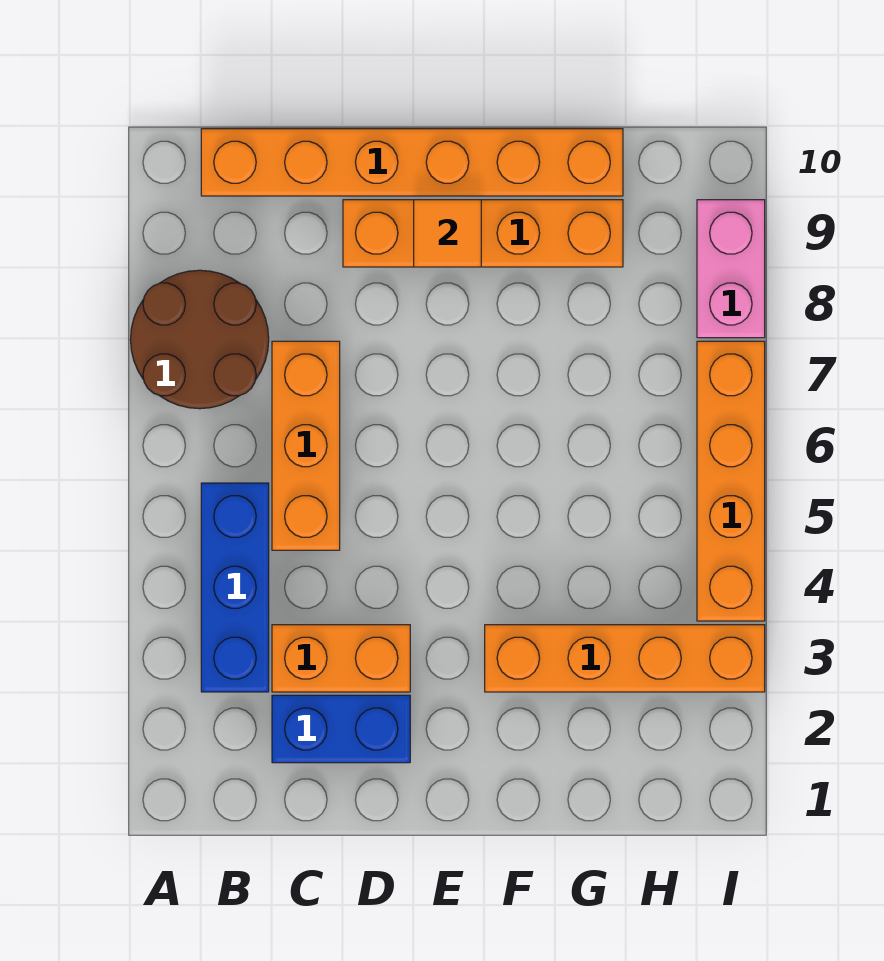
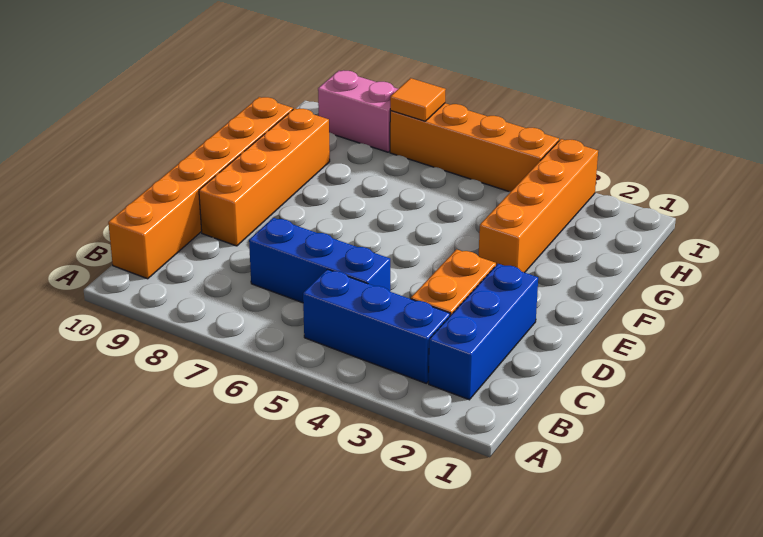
brown round brick A7:B8 level 1 -> none
blue brick C2:D2 level 1 -> blue brick B2:D2 level 1
orange brick C5:C7 level 1 -> blue brick C5:C7 level 1
orange tile E9 level 2 -> orange tile I7 level 2

